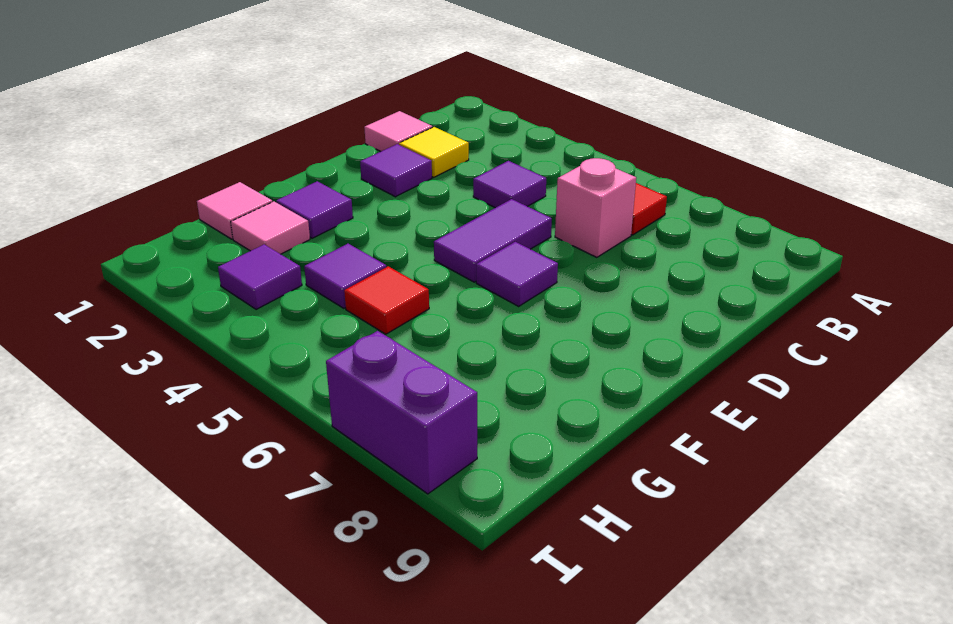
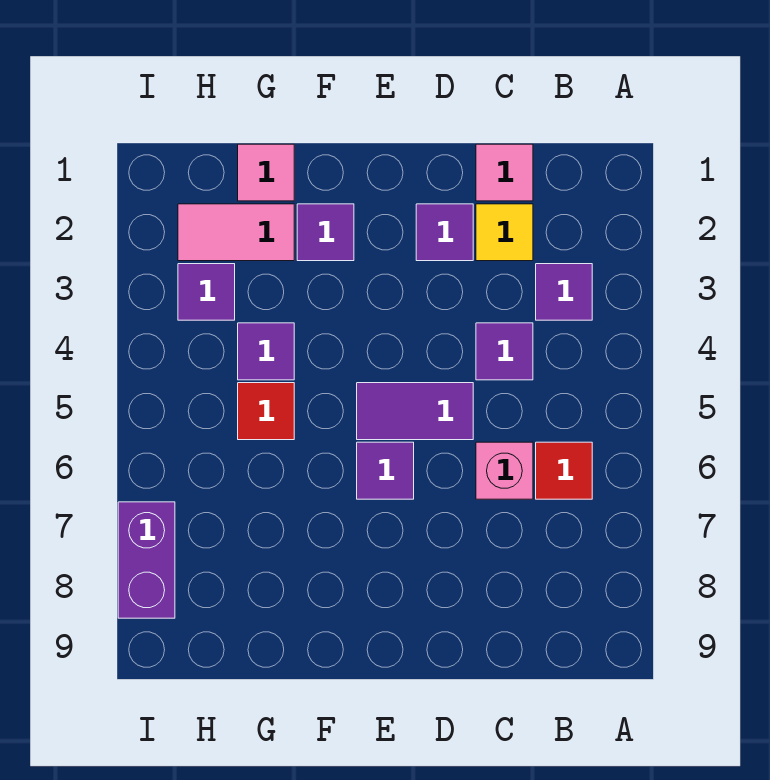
none -> purple tile B3 level 1
pink tile G2 level 1 -> pink tile G2:H2 level 1

